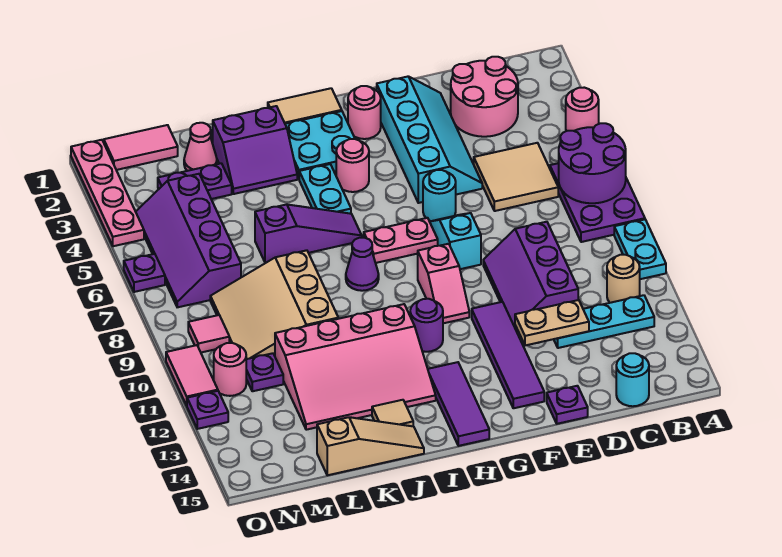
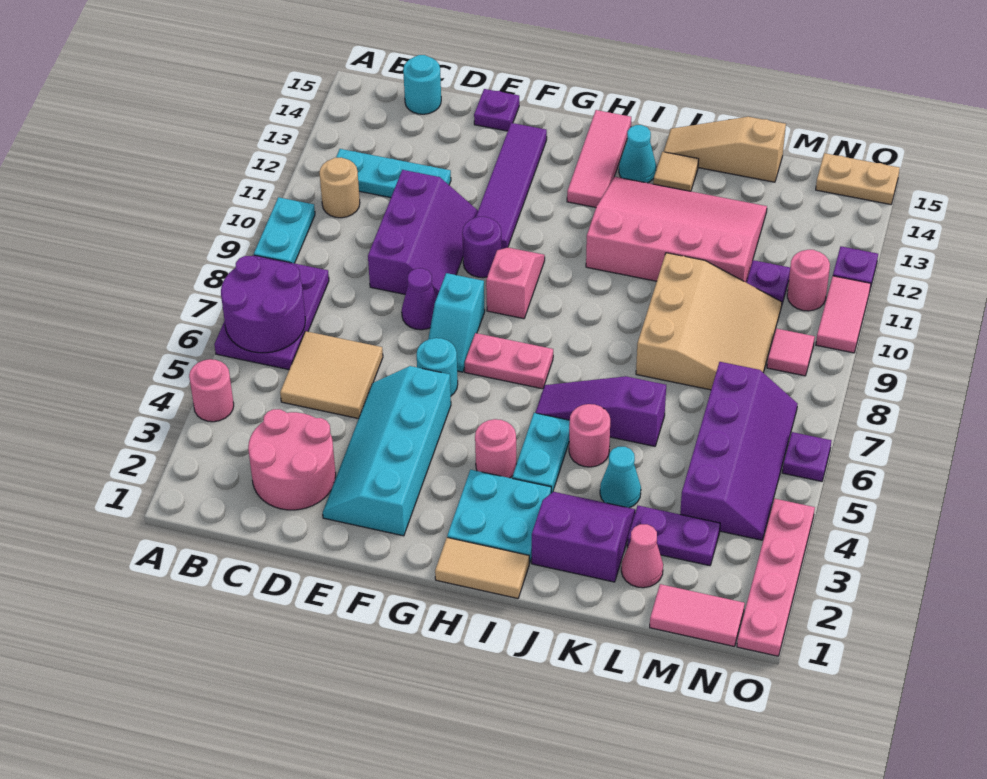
tan plate D12:E12 level 2 -> tan plate N15:O15 level 1
pink round brick G2 level 1 -> pink round brick J5 level 1
purple round brick H11 level 1 -> purple round brick F10 level 1
purple tile H13:H15 level 1 -> pink tile H13:H15 level 1
purple cone I8 level 1 -> purple cone E8 level 1
none -> cyan cone I14 level 1
none -> cyan cone K4 level 1

